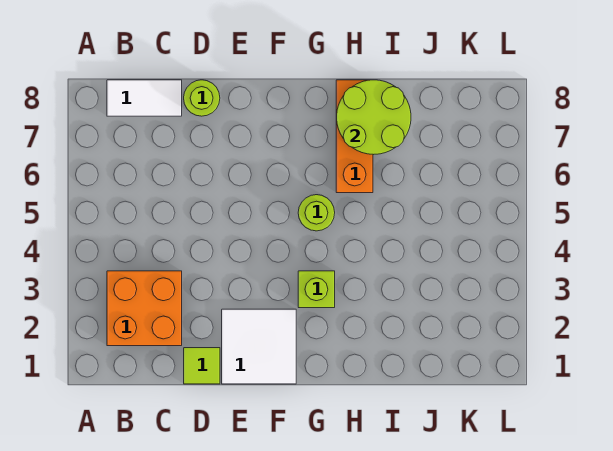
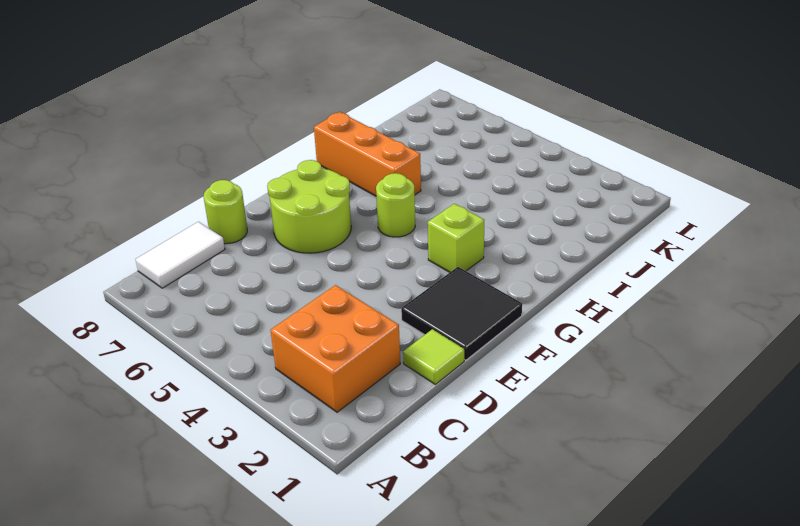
white tile E1:F2 level 1 -> black tile E1:F2 level 1
lime round brick H7:I8 level 2 -> lime round brick E6:F7 level 1

